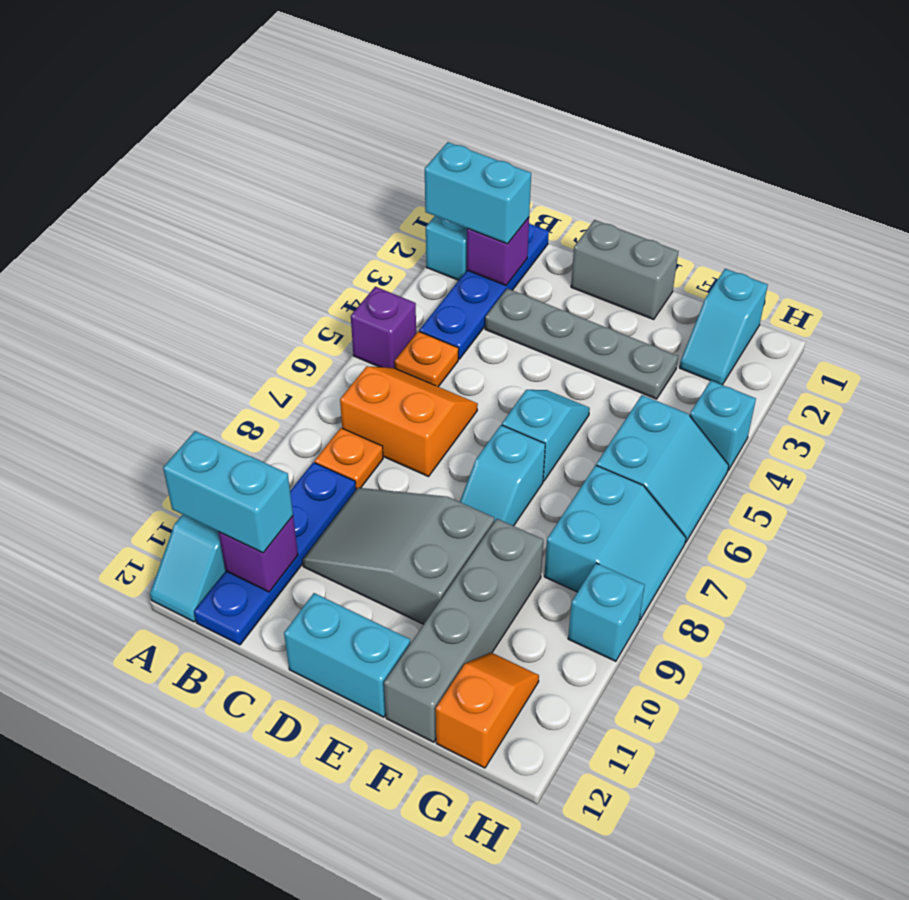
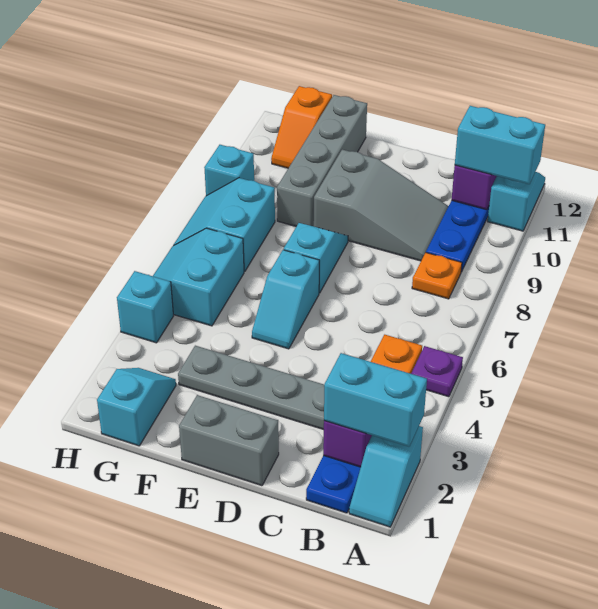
purple brick A5 level 1 -> purple plate A5 level 1
orange slope B6:C7 level 1 top 7 -> none
cyan brick D12:E12 level 1 -> none

